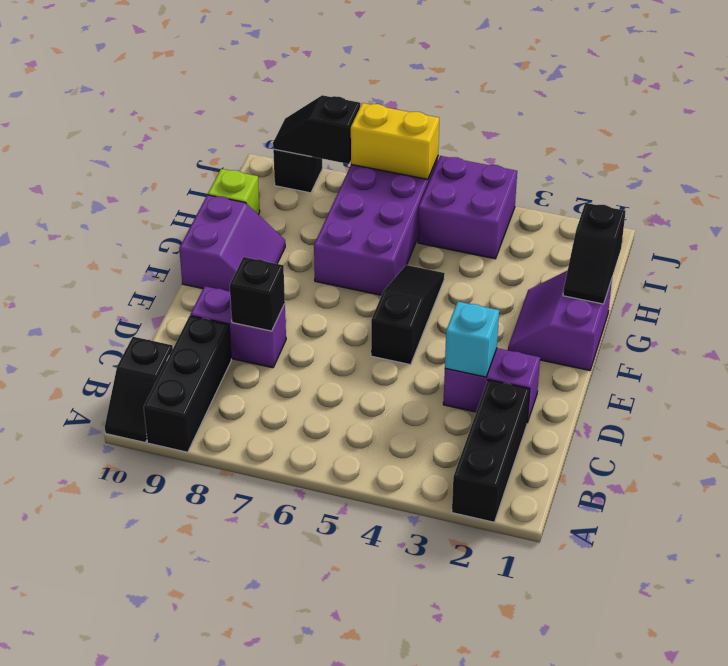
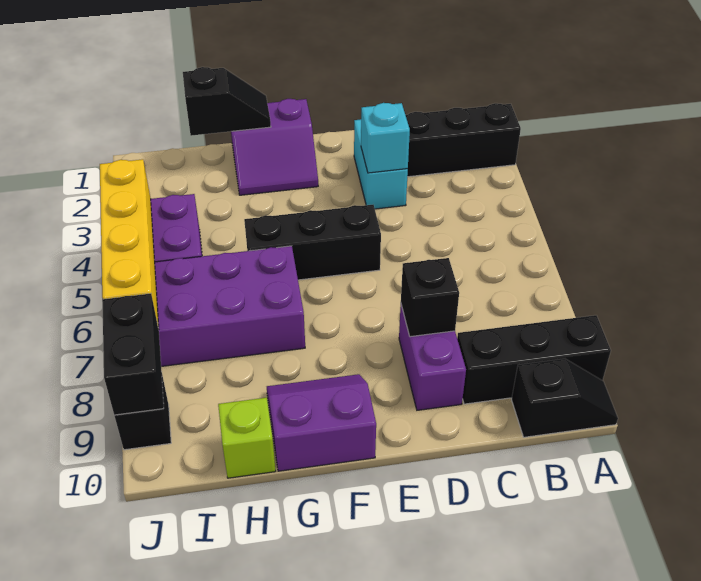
purple brick D2:D3 level 1 -> cyan brick D2:D3 level 1
black slope E5:G5 level 1 top E -> black brick E5:G5 level 1
yellow brick J6:J7 level 2 -> yellow brick J4:J7 level 2
black slope J8:J9 level 2 top 8 -> black brick J8:J9 level 2

